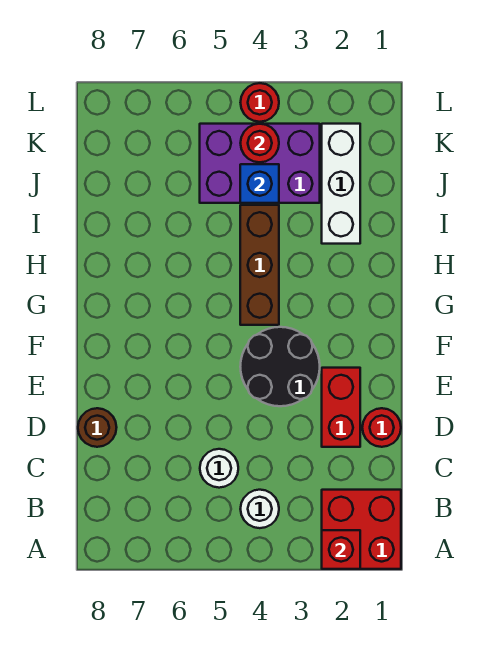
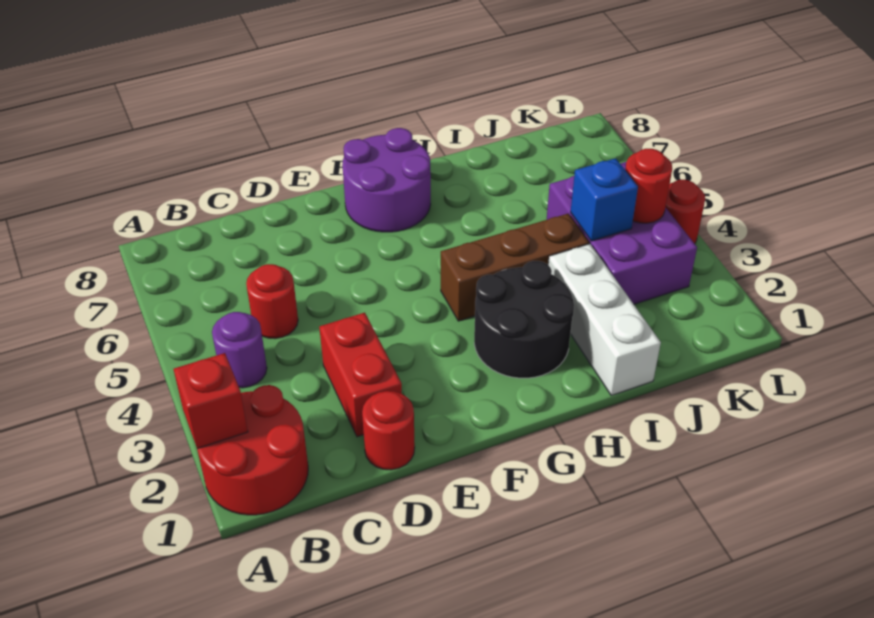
red brick A1:B2 level 1 -> red round brick A1:B2 level 1
white round brick B4 level 1 -> purple round brick B4 level 1
white round brick C5 level 1 -> red round brick C5 level 1
red brick D2:E2 level 1 -> red brick D2:D3 level 1
brown round brick D8 level 1 -> none
black round brick E3:F4 level 1 -> black round brick G2:H3 level 1
none -> purple round brick F7:G8 level 1
white brick I2:K2 level 1 -> white brick I1:I3 level 1

